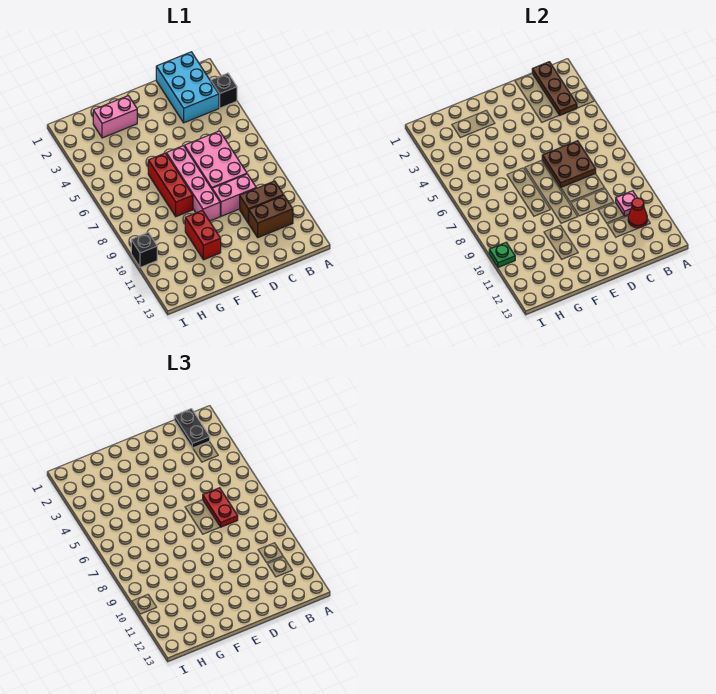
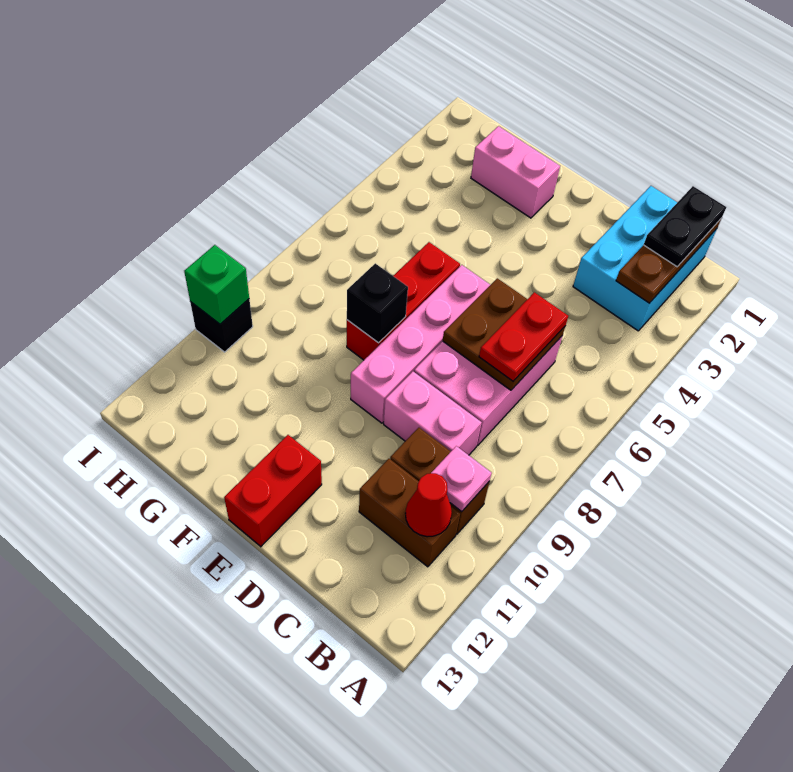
black brick A3 level 1 -> black brick F8 level 2
red brick F10:F11 level 1 -> red brick E12:E13 level 1
green plate I10 level 2 -> green brick I10 level 2

